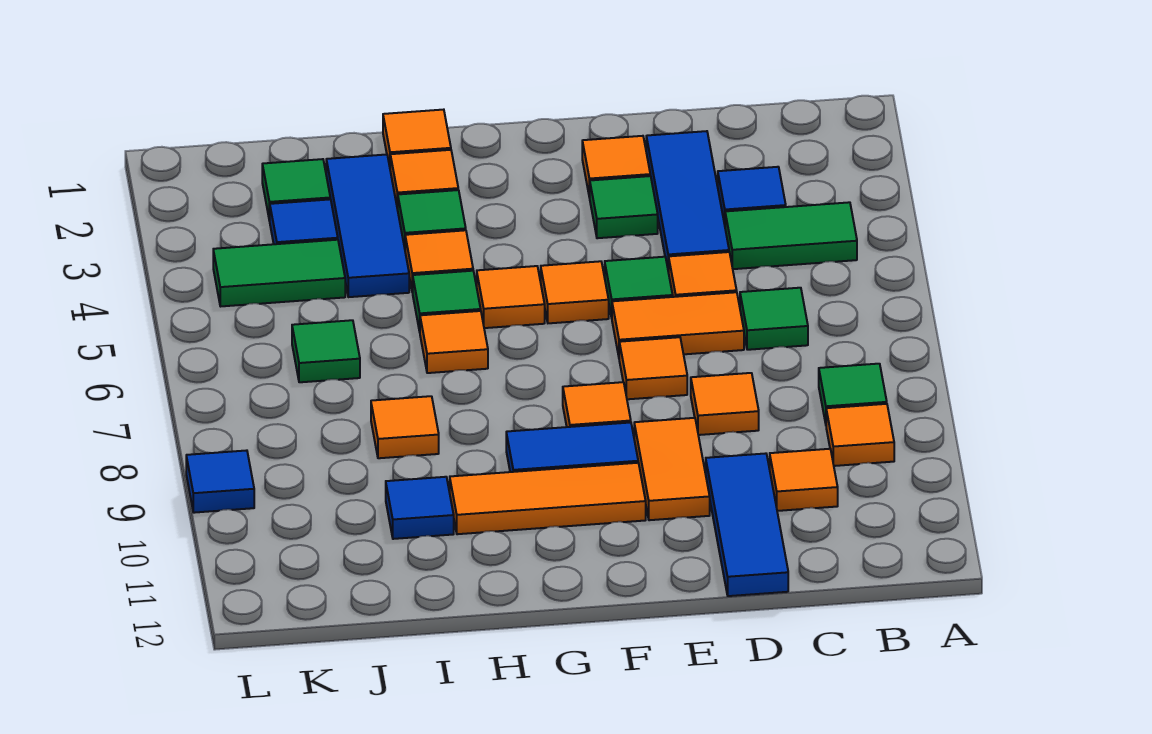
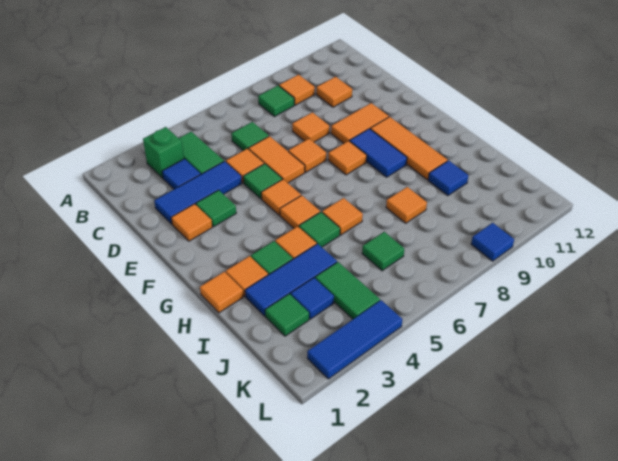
none -> green brick B3 level 1
blue tile D10:D12 level 1 -> blue tile L2:L4 level 1

